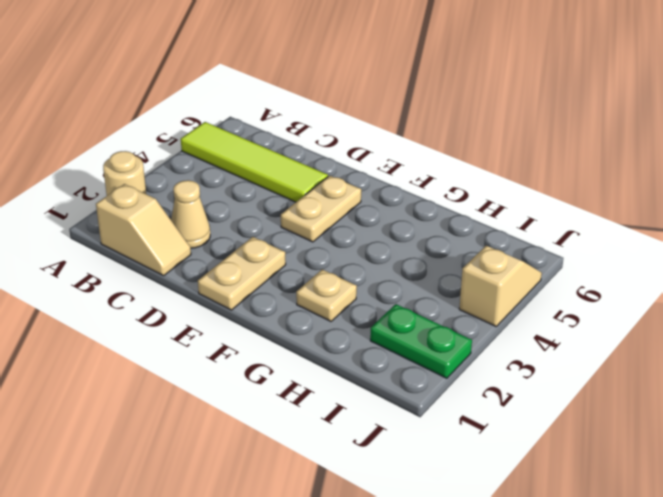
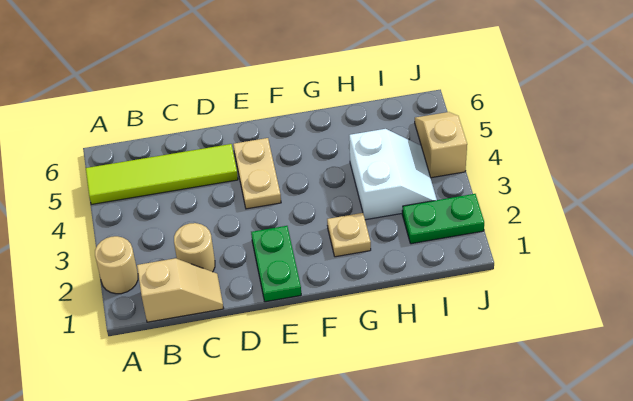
tan cone C2 level 1 -> tan round brick C2 level 1
tan plate E1:E2 level 1 -> green plate E1:E2 level 1
none -> white slope H3:I4 level 1 top H

